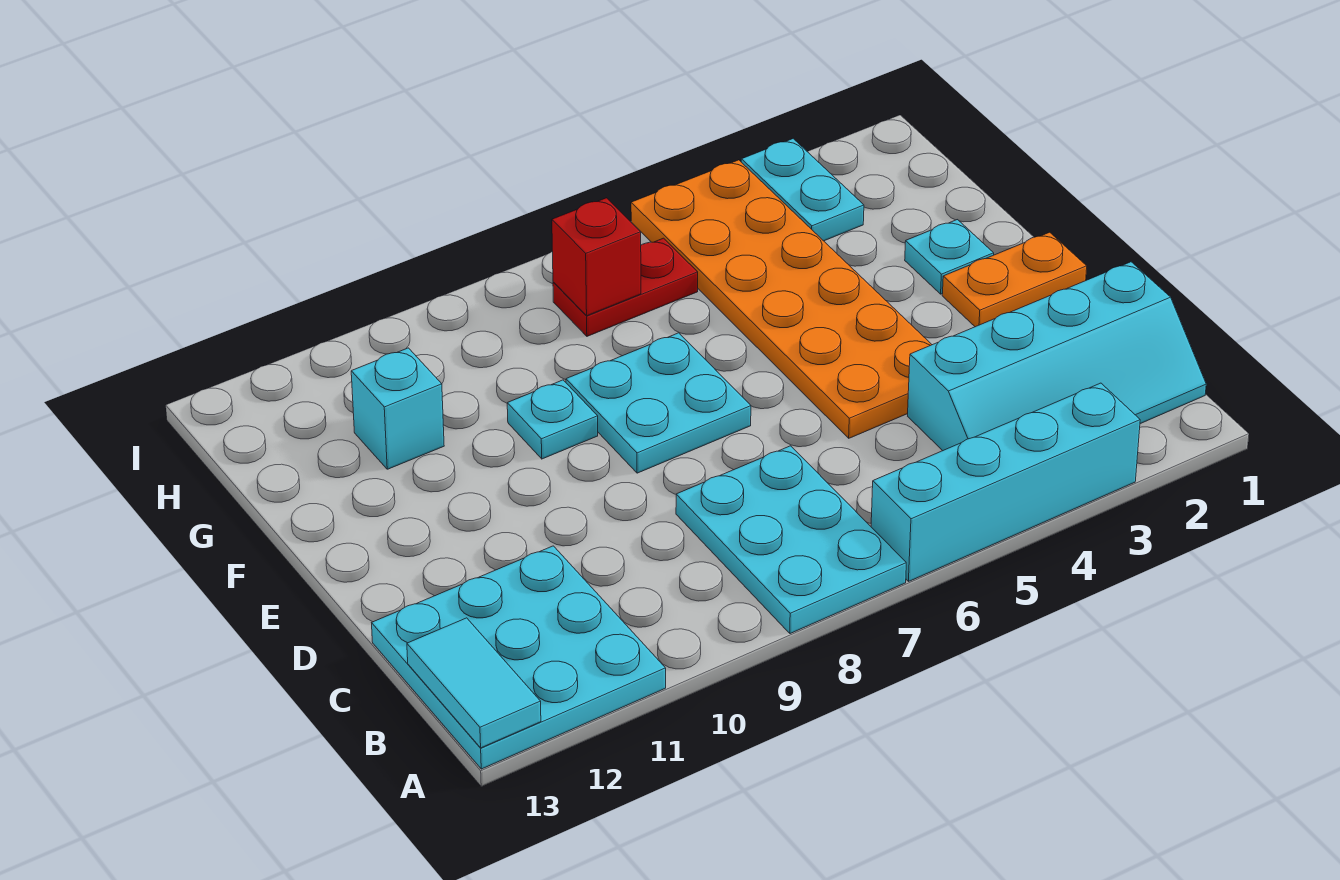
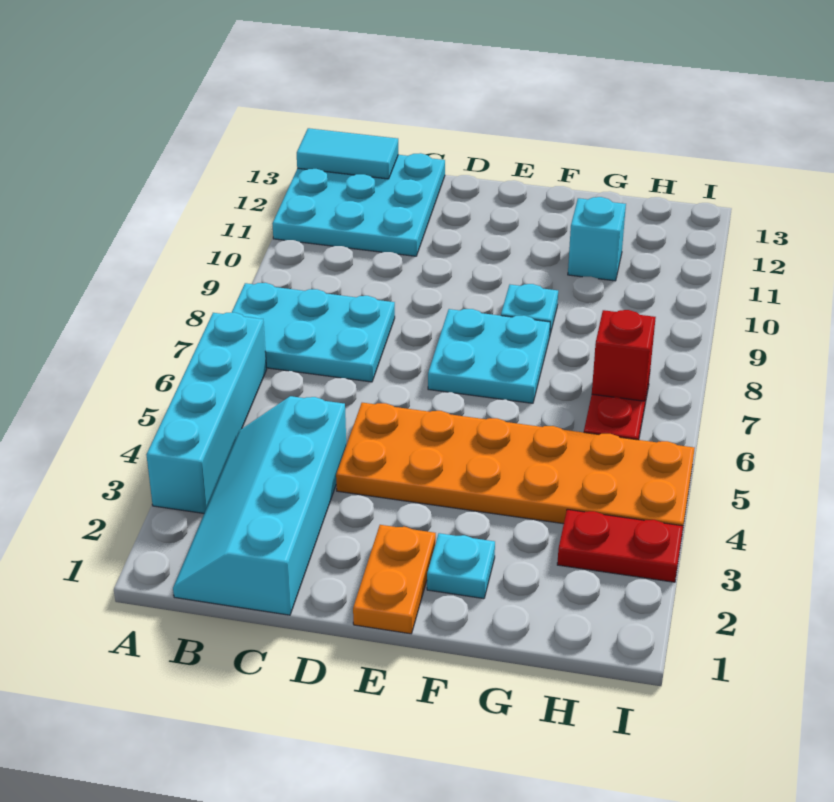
cyan plate H3:I3 level 1 -> red plate H3:I3 level 1

